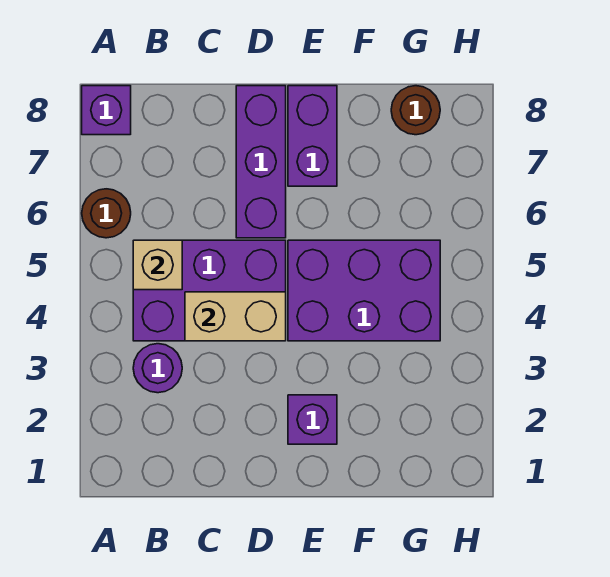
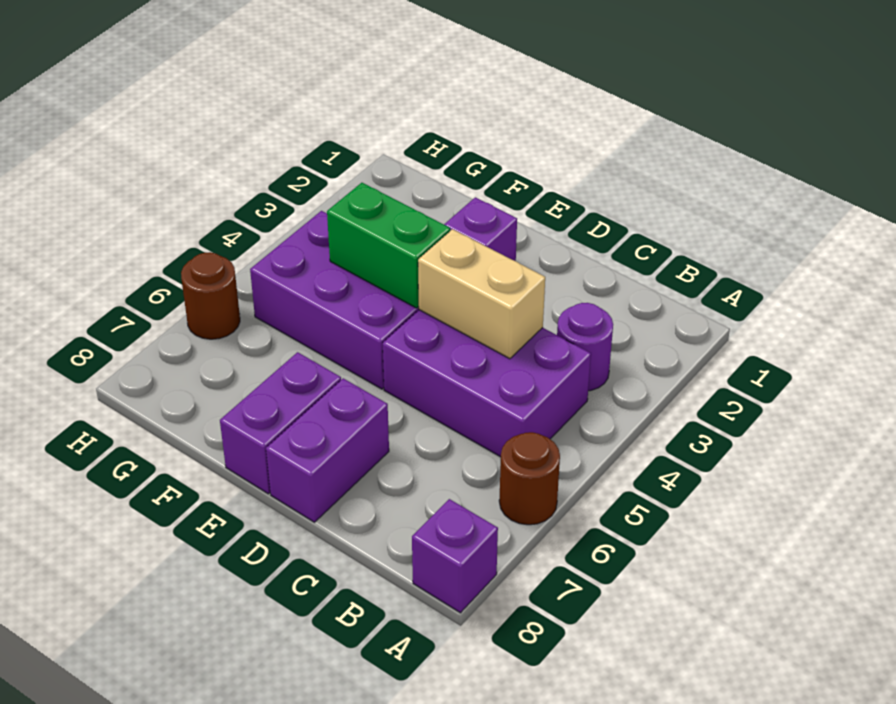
tan brick B5 level 2 -> none
purple brick D6:D8 level 1 -> purple brick D7:D8 level 1
none -> green brick E4:F4 level 2
brown round brick G8 level 1 -> brown round brick H6 level 1

